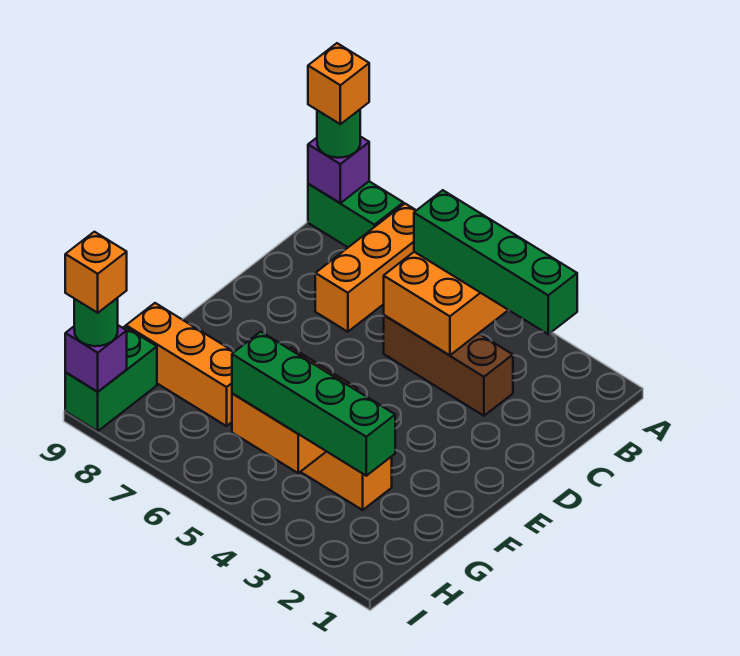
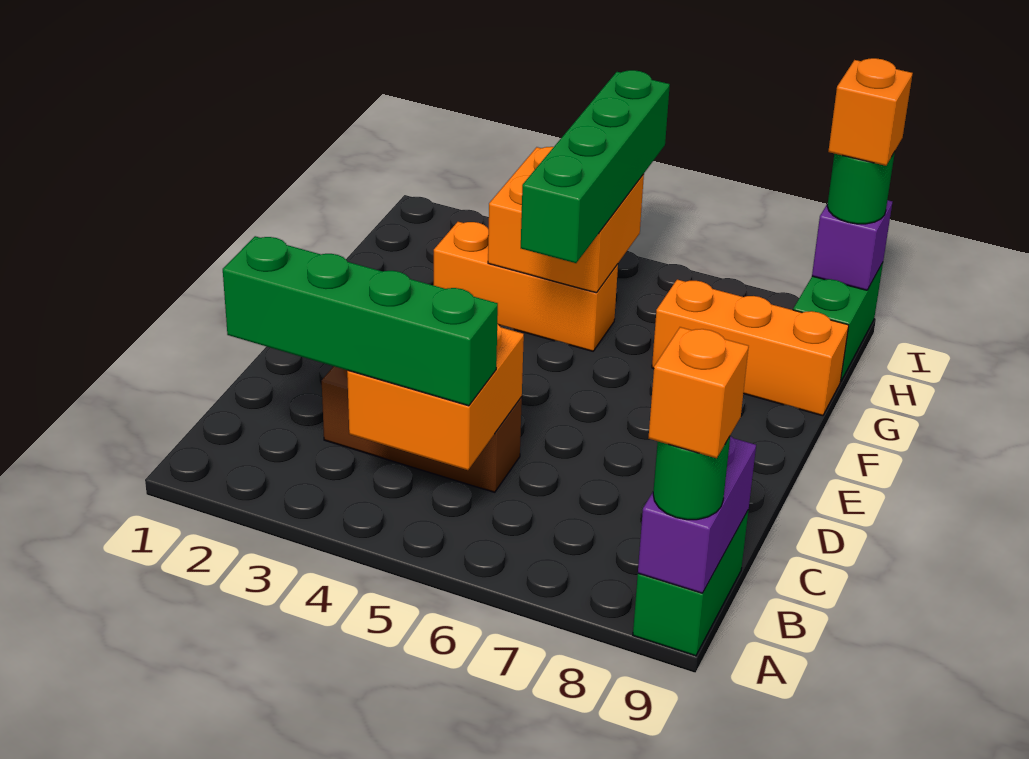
orange brick A7:C7 level 1 -> none
green brick A8:A9 level 1 -> green brick A9:B9 level 1
purple brick A9 level 2 -> purple brick A9:B9 level 2
green brick H2:H5 level 3 -> green brick F5:I5 level 3

